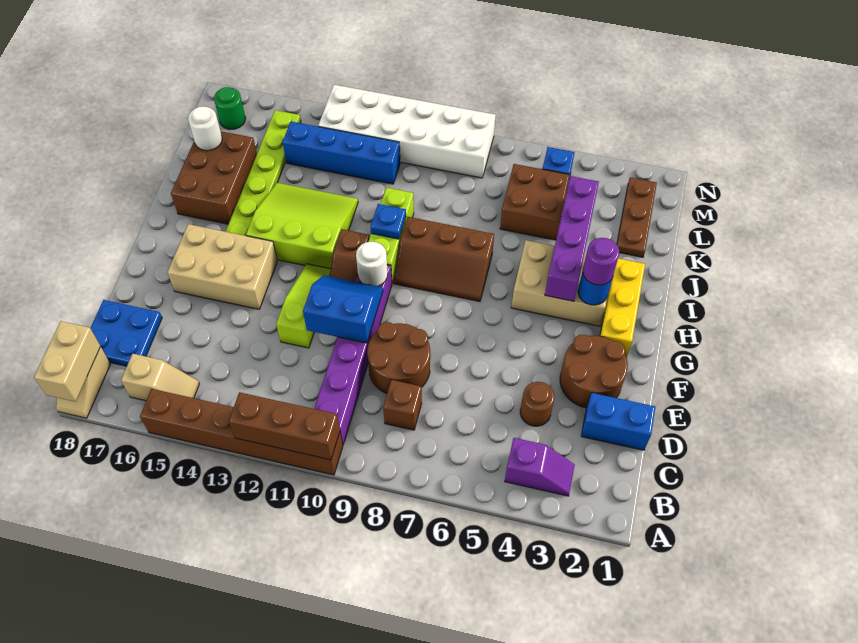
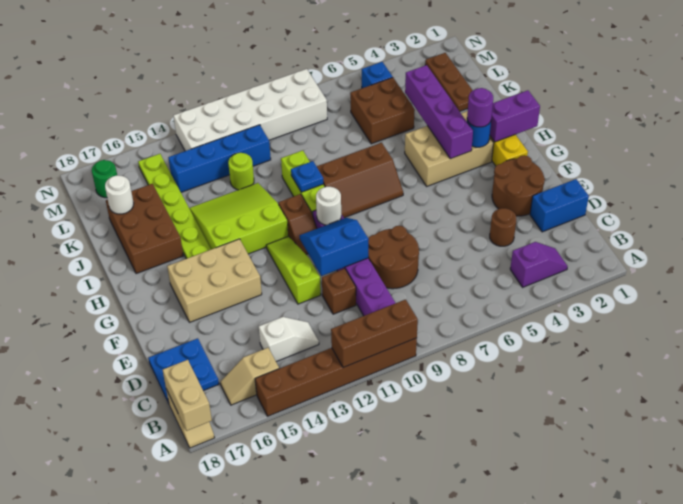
tan slope B15:B16 level 1 top 16 -> tan slope B15:B16 level 1 top 15
brown brick C8 level 1 -> brown brick D11 level 1
none -> white slope C13:C14 level 1 top 14
none -> purple brick H1:H2 level 2
none -> lime round brick K12 level 1

